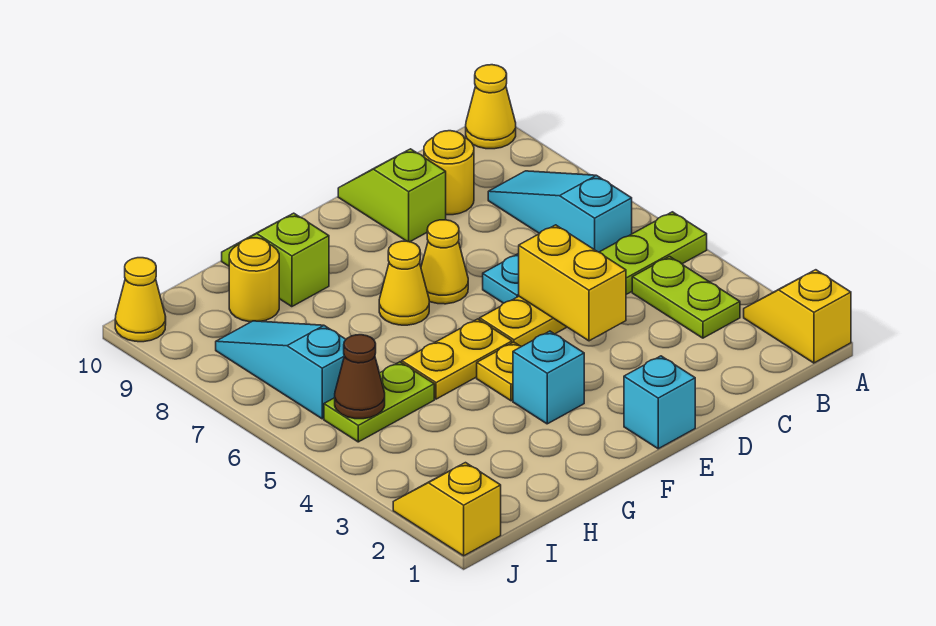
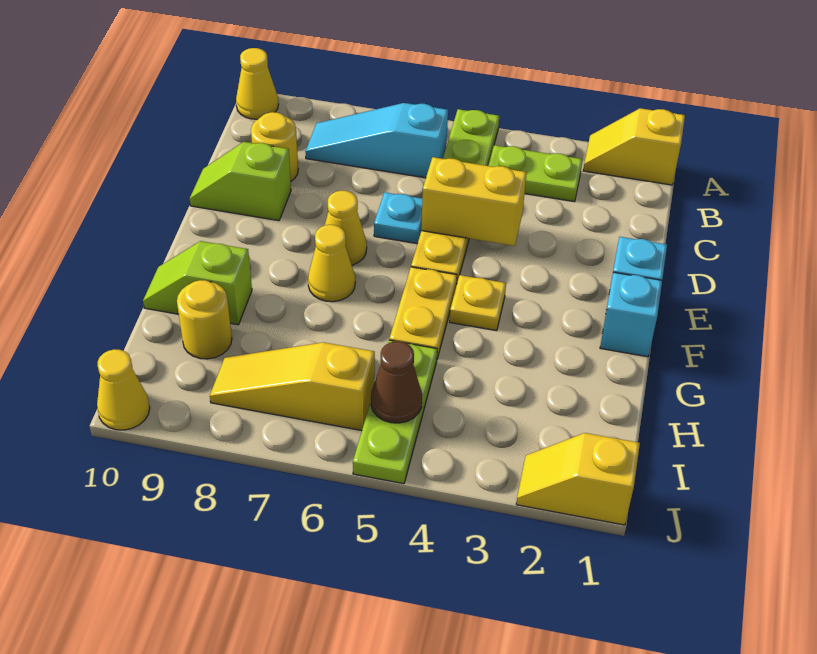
cyan brick F3 level 1 -> cyan brick F1 level 1
lime plate H5:I5 level 1 -> lime plate H5:J5 level 1
cyan slope I6:I8 level 1 top 6 -> yellow slope I6:I8 level 1 top 6

